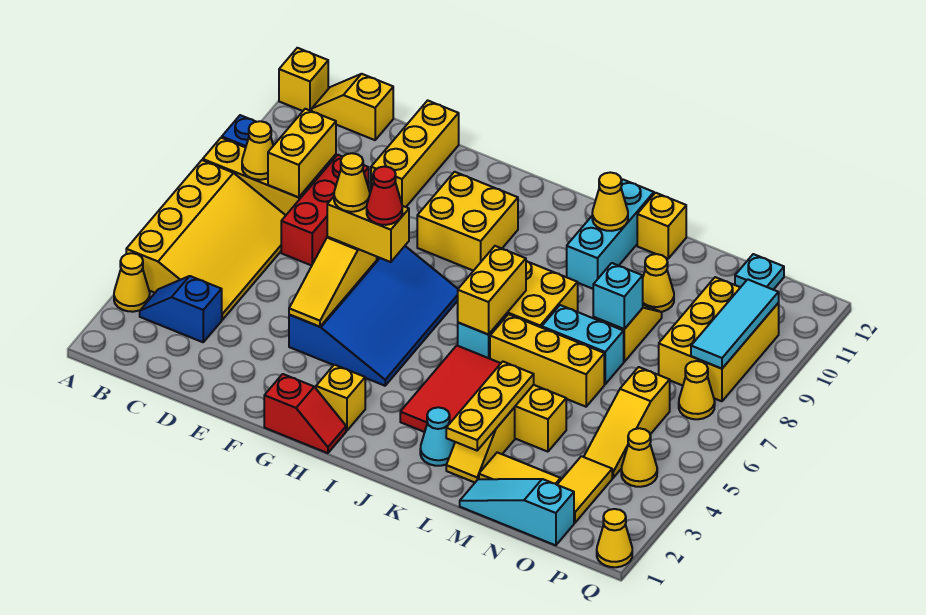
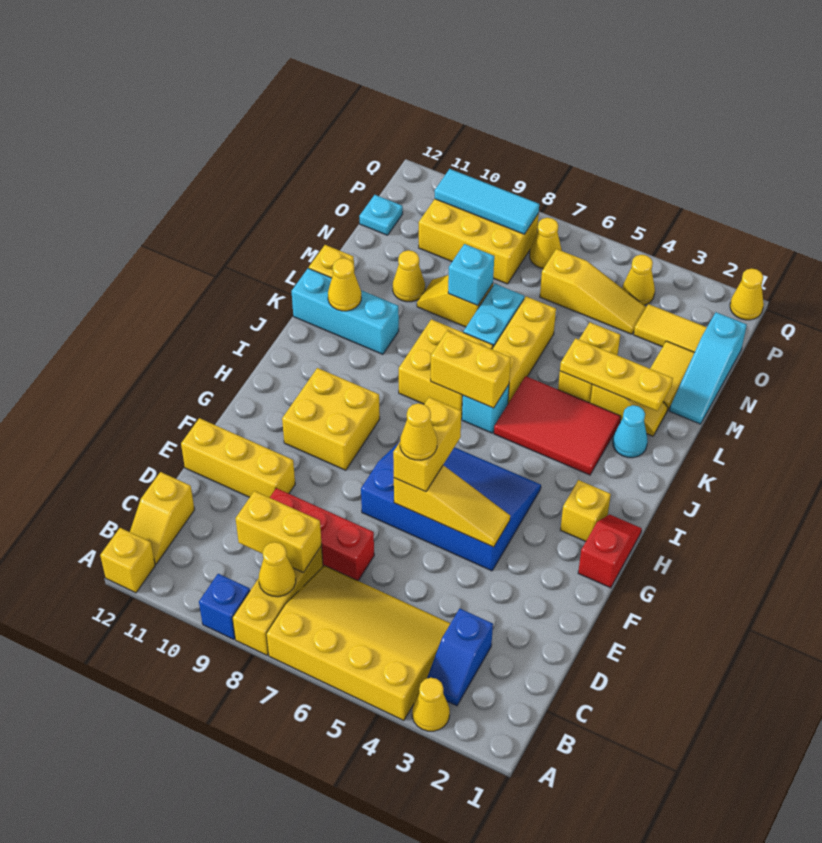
red cone G6 level 4 -> none

